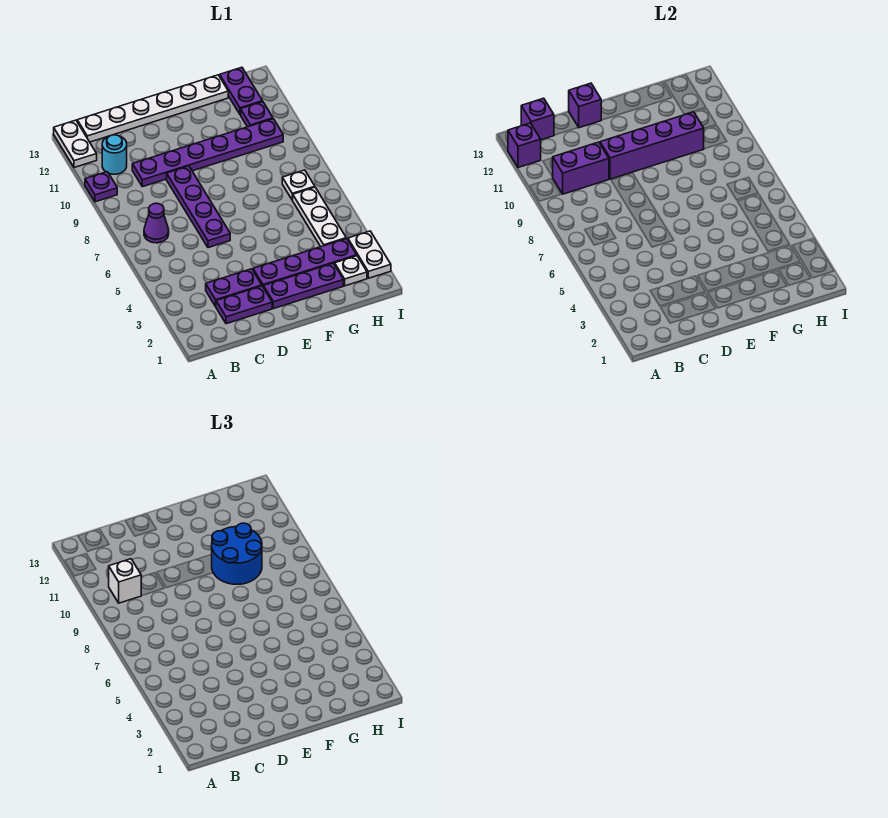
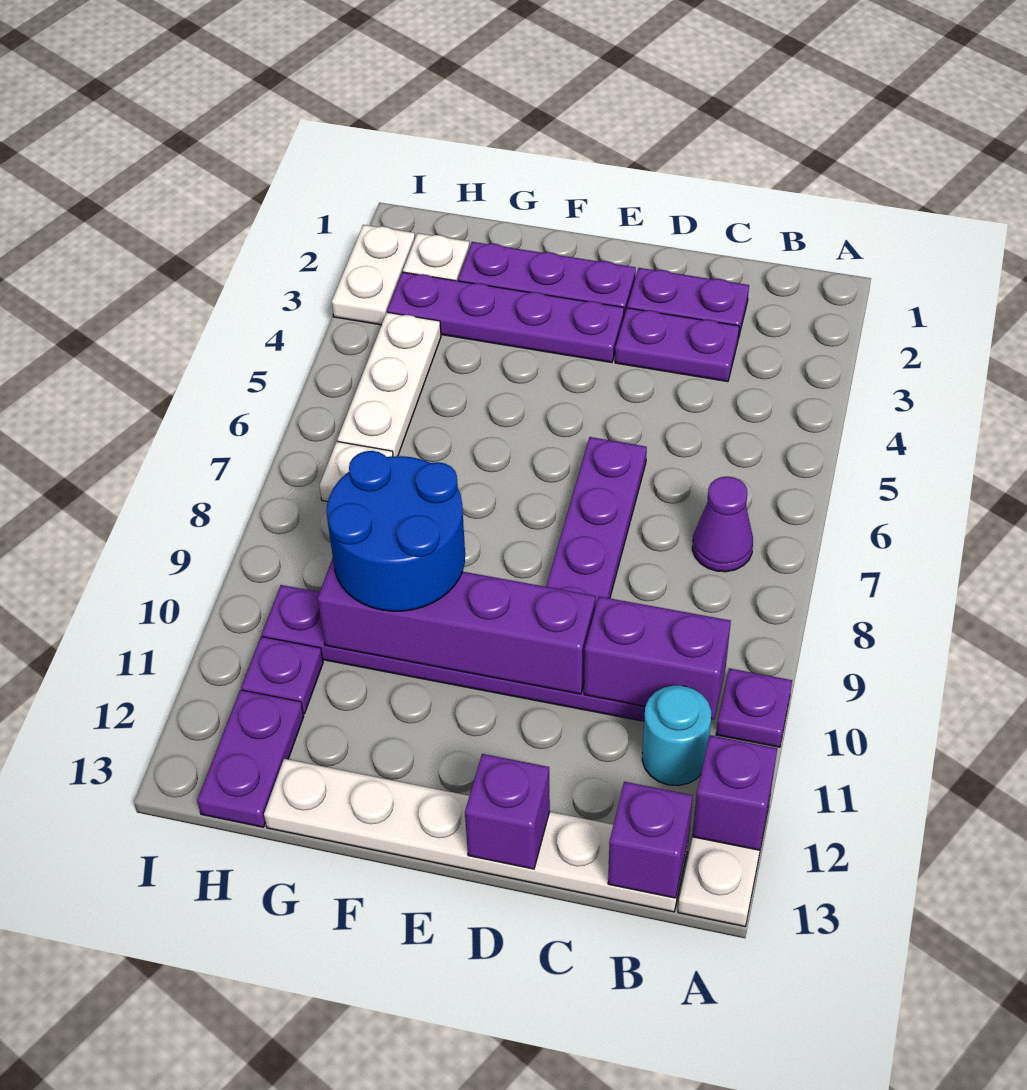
white brick B10 level 3 -> none

